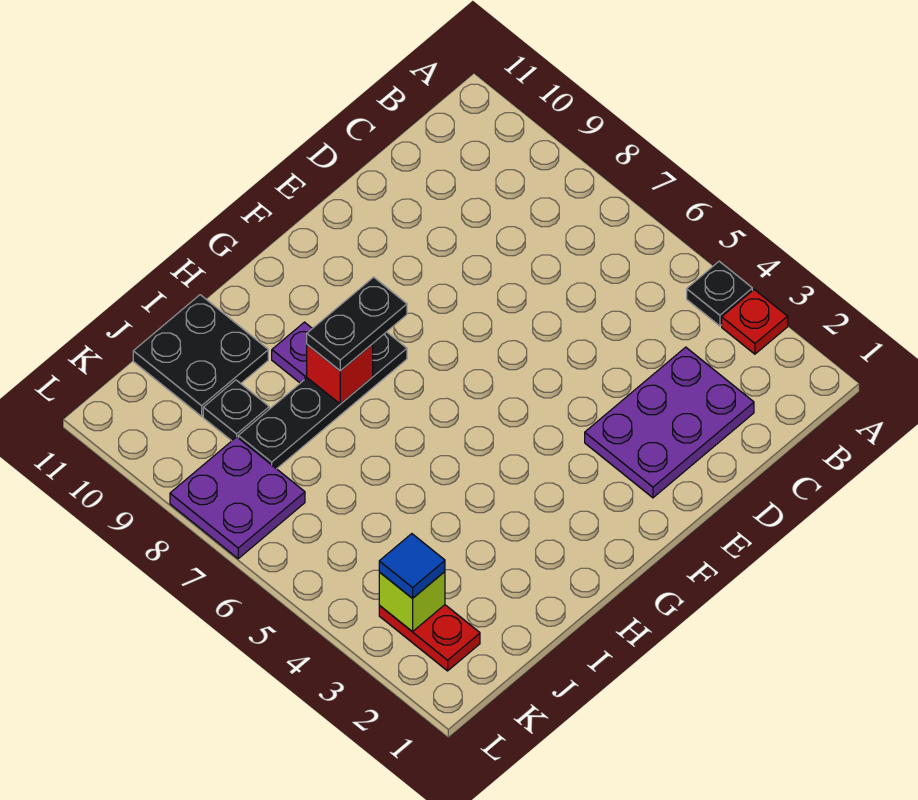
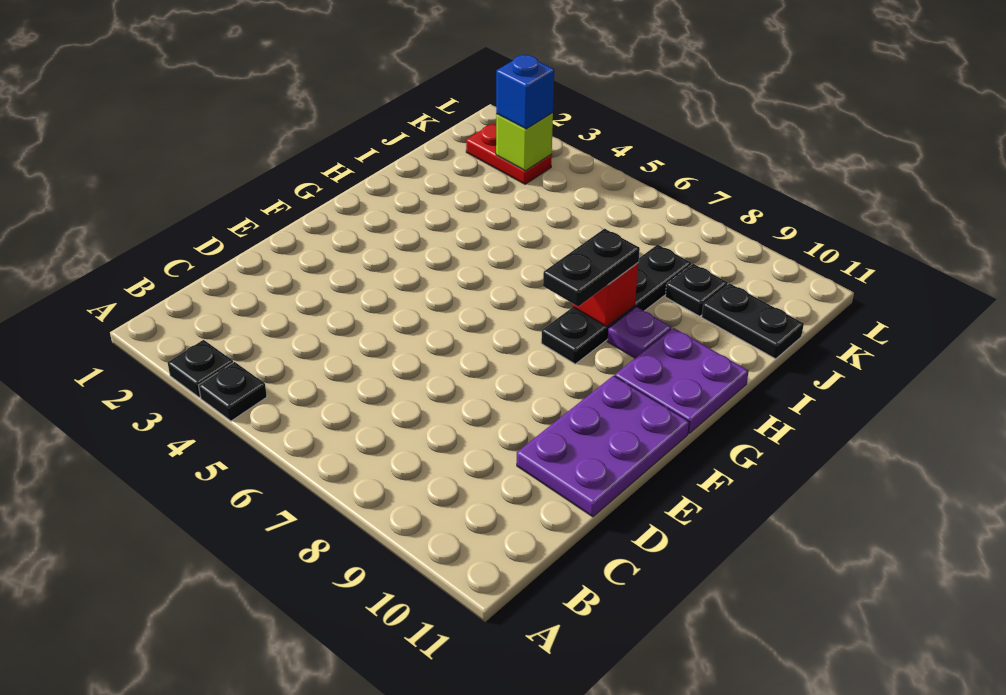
red plate A3 level 1 -> black plate A3 level 1
purple plate C2:E3 level 1 -> purple plate D10:F11 level 1
black plate I10:J11 level 1 -> black plate J10:J11 level 1
blue tile K3 level 3 -> blue brick K3 level 3
purple plate K7:L8 level 1 -> purple plate G10:H11 level 1

